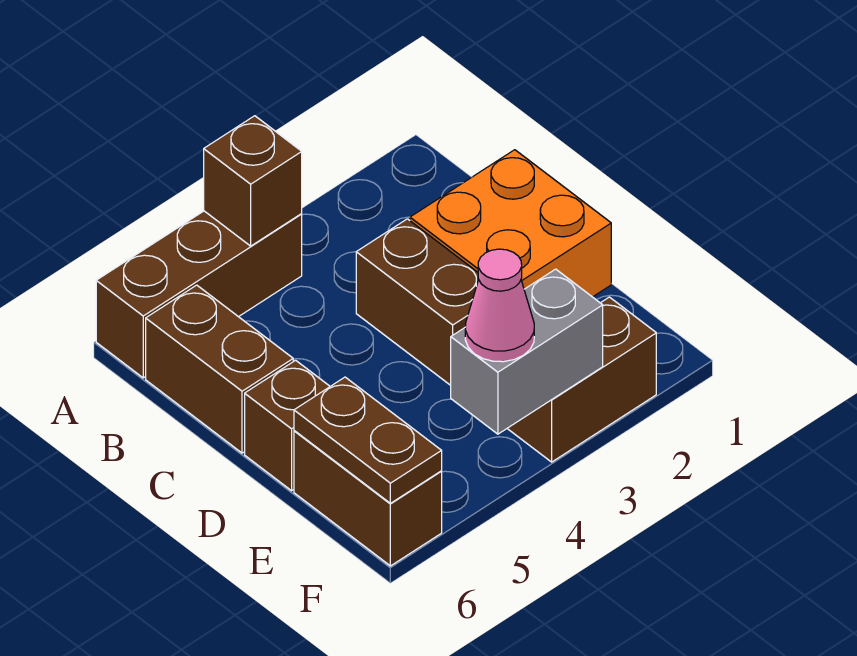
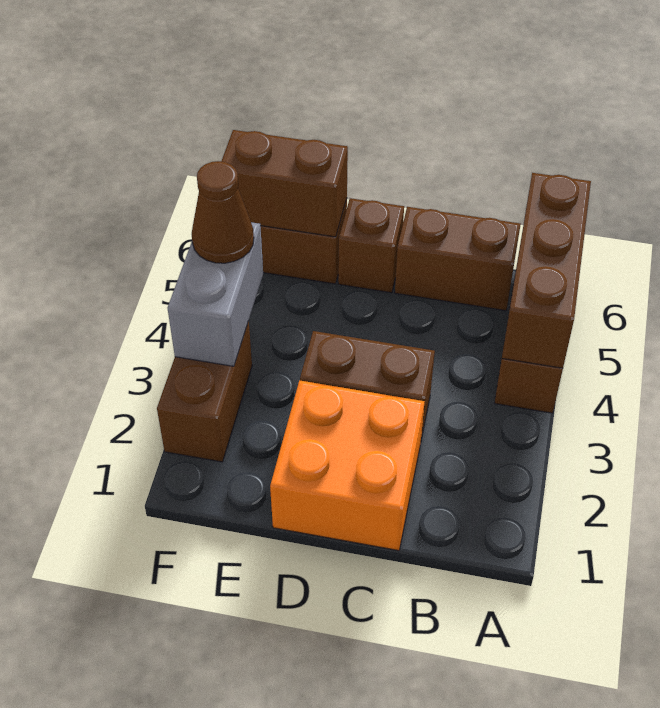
brown brick A4 level 2 -> brown brick A4:A6 level 2
brown plate E6:F6 level 2 -> brown brick E6:F6 level 2
pink cone F4 level 3 -> brown cone F4 level 3

